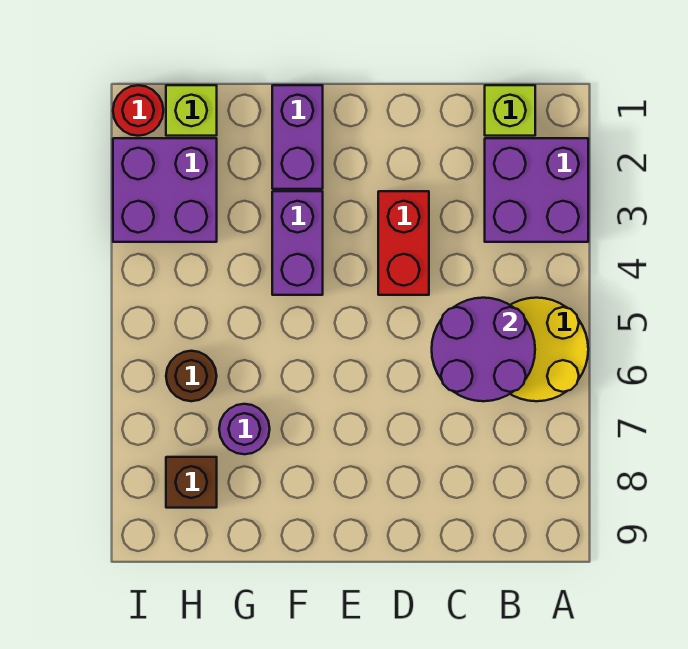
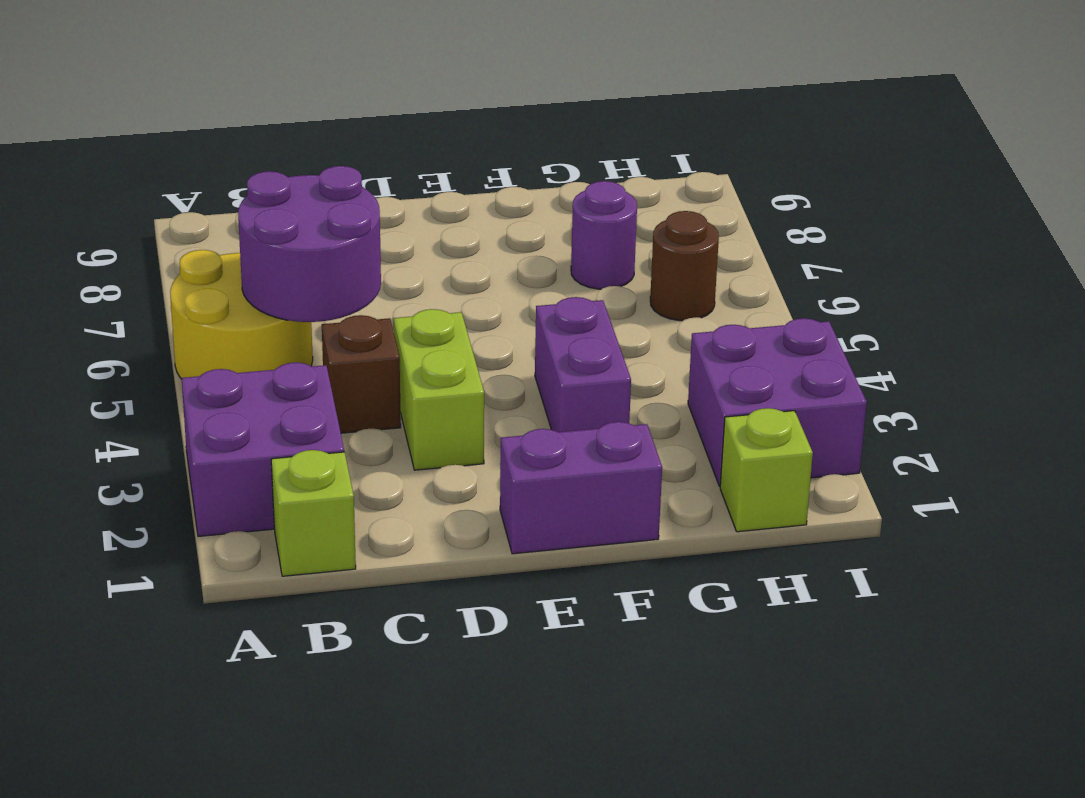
red brick D3:D4 level 1 -> lime brick D3:D4 level 1
purple brick F1:F2 level 1 -> purple brick E1:F1 level 1
brown brick H8 level 1 -> brown brick C4 level 1
red round brick I1 level 1 -> none

